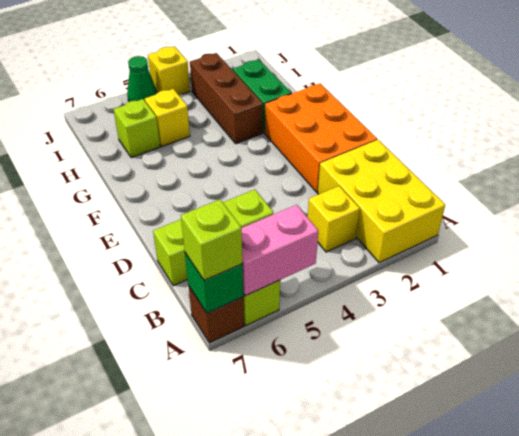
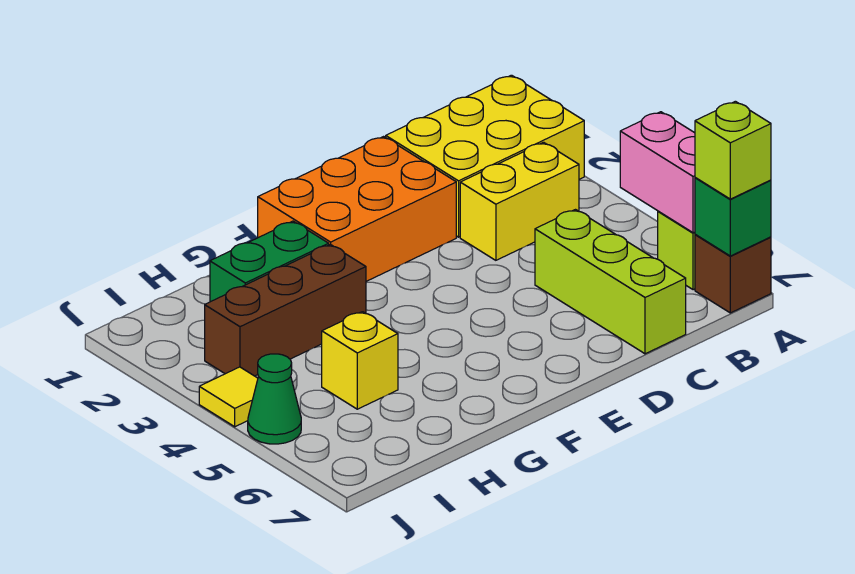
yellow brick B3 level 1 -> yellow brick B3:C3 level 1
lime brick H6 level 1 -> none
yellow brick J4 level 1 -> yellow tile J4 level 1

